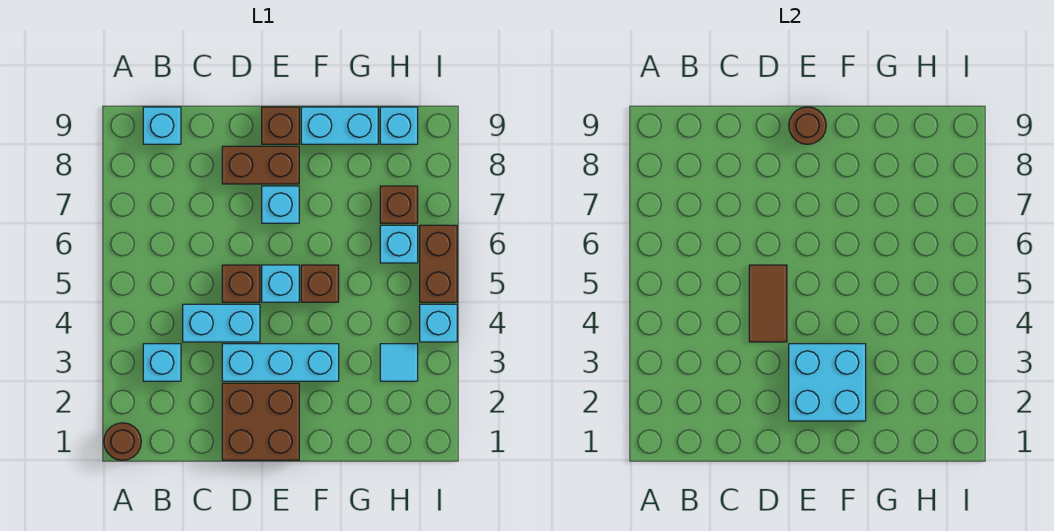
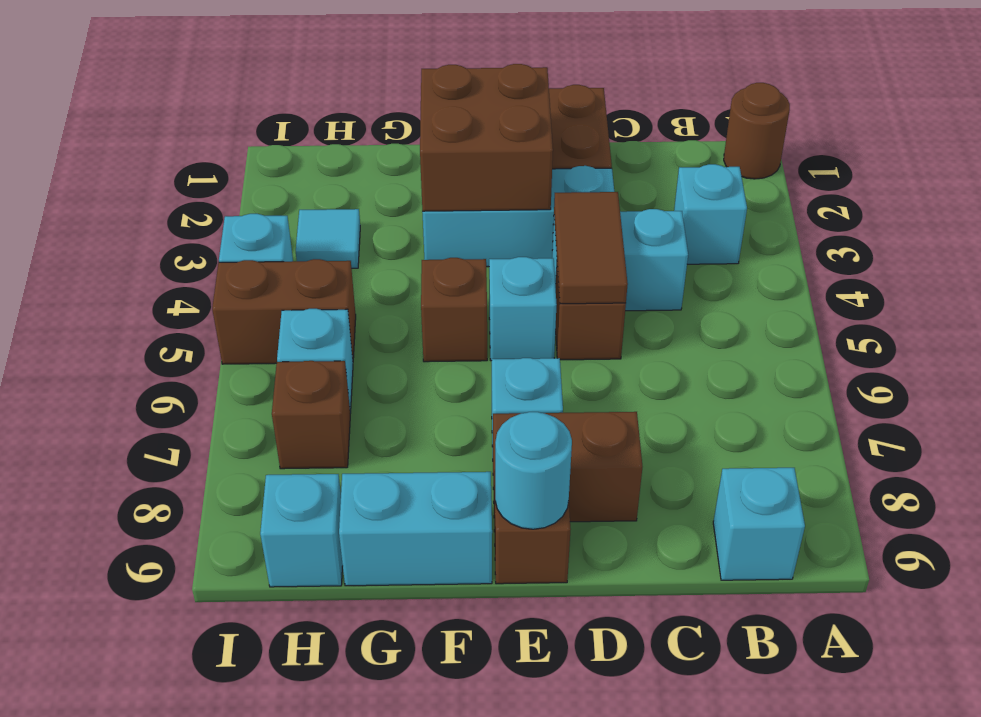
cyan brick E2:F3 level 2 -> brown brick E2:F3 level 2
brown round brick E9 level 2 -> cyan round brick E9 level 2
brown brick I5:I6 level 1 -> brown brick H5:I5 level 1

